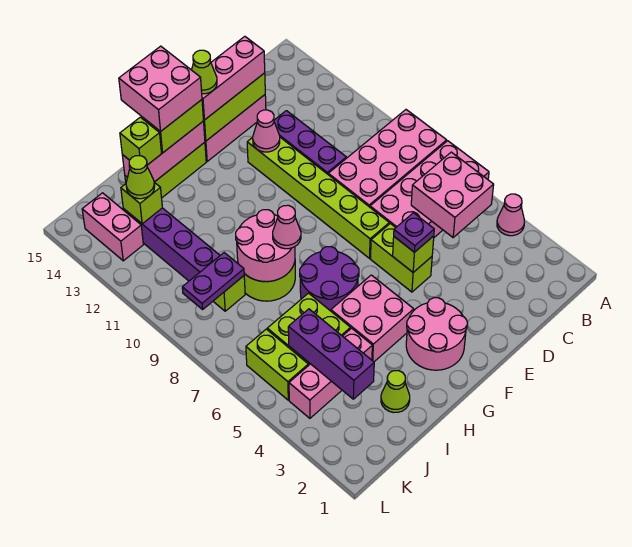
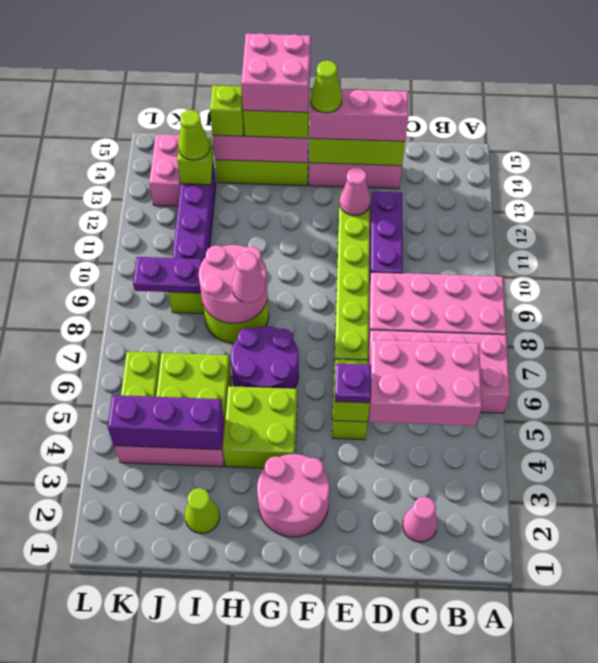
pink cone A4 level 1 -> pink cone C2 level 1
pink brick B5:C6 level 2 -> pink brick B5:D6 level 2
pink brick G4:H5 level 1 -> lime brick G4:H5 level 1
purple brick J3:J5 level 2 -> purple brick I4:K4 level 2

